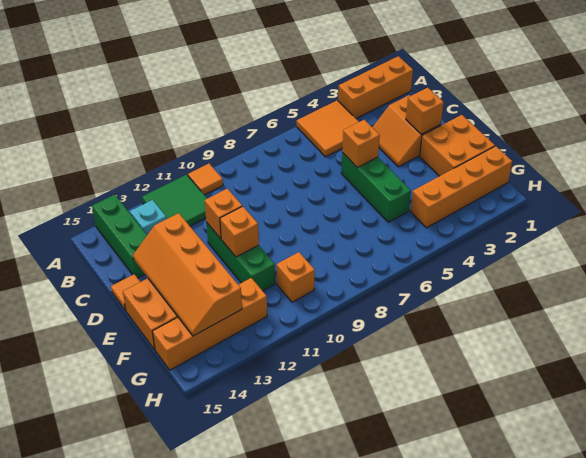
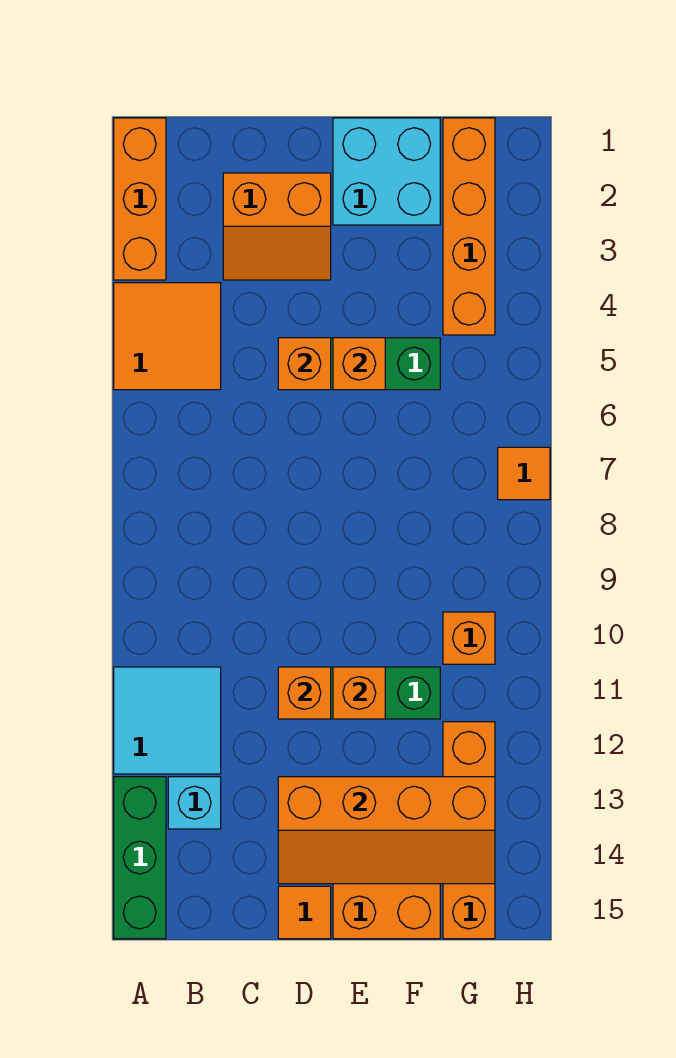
orange tile A10 level 1 -> orange tile H7 level 1
green tile A11:B12 level 1 -> cyan tile A11:B12 level 1
green brick A14:C14 level 1 -> green brick A13:A15 level 1
orange brick D2 level 2 -> orange brick E5 level 2
orange brick E1:F2 level 1 -> cyan brick E1:F2 level 1

